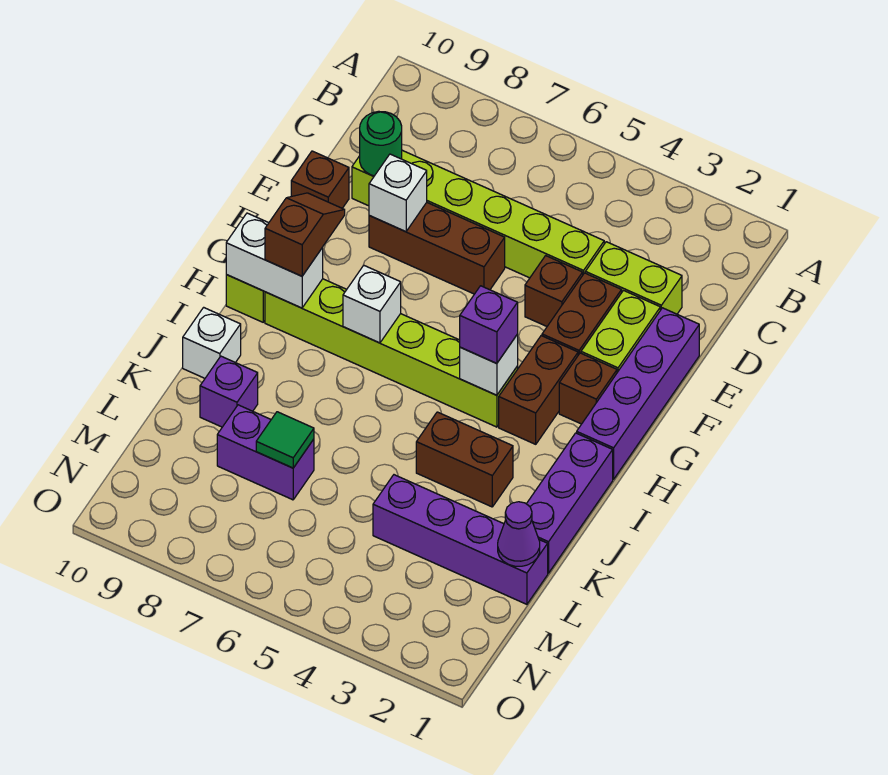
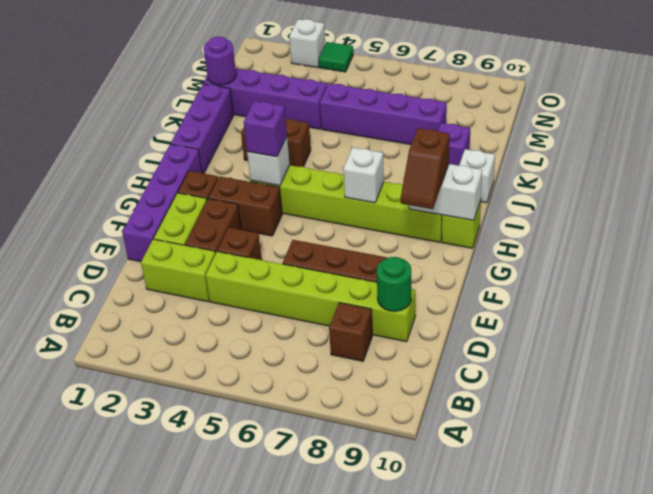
white brick E8 level 2 -> white brick O3 level 1
brown brick E10 level 1 -> brown brick C8 level 1
brown brick G3:H3 level 1 -> brown brick G3:G4 level 1
purple cone L1 level 2 -> purple round brick L1 level 2
purple brick L7:L8 level 1 -> purple brick L5:L8 level 1
green tile L7 level 2 -> green tile O4 level 1

